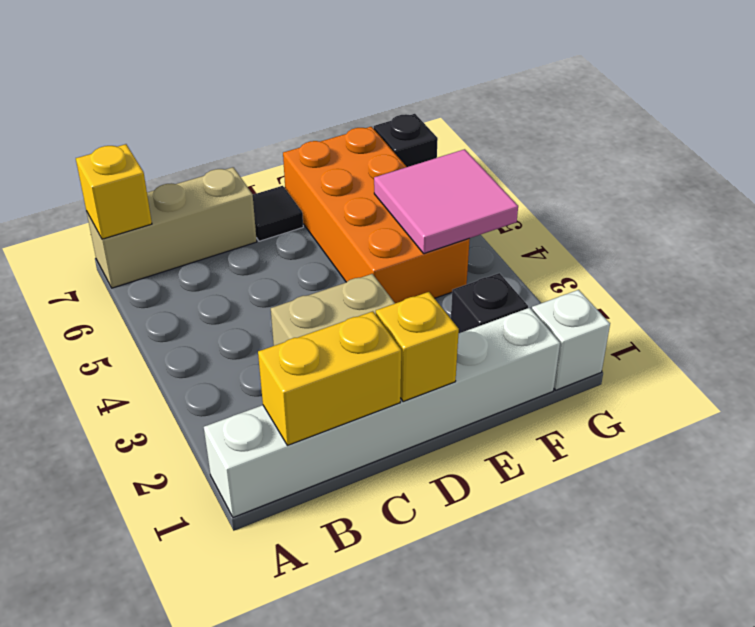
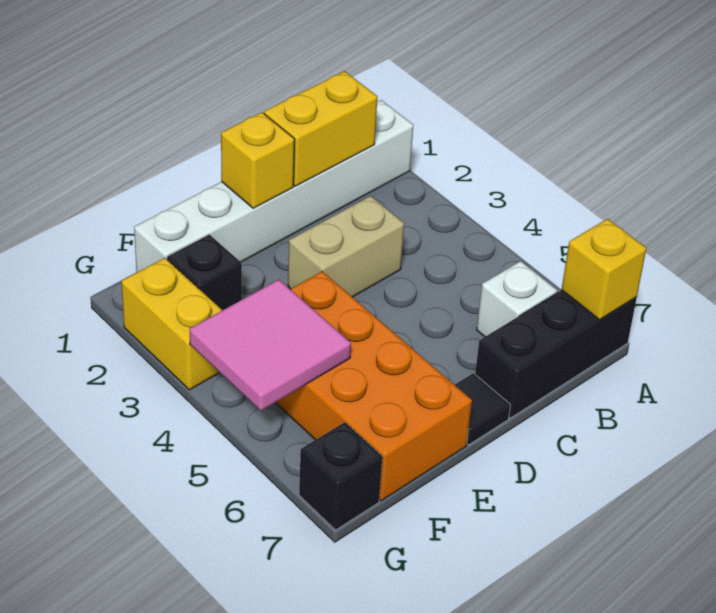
tan brick A7:C7 level 1 -> black brick A7:C7 level 1
white brick G1 level 1 -> white brick B6 level 1
none -> yellow brick G2:G3 level 1

